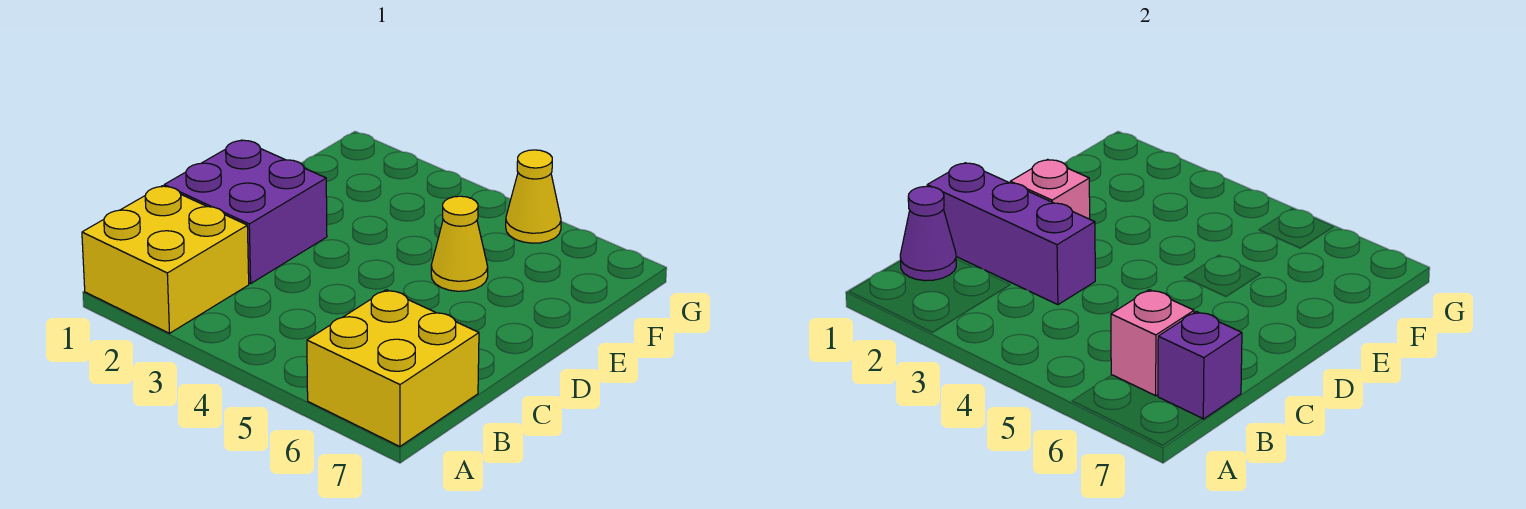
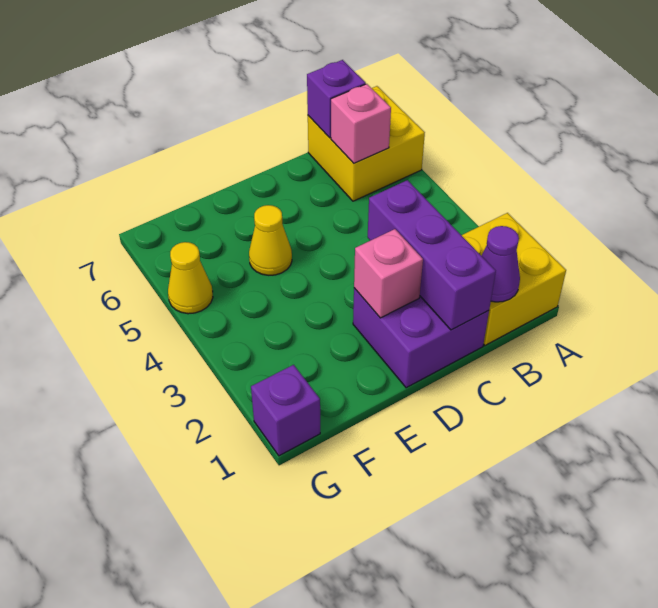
none -> purple brick G1 level 1

